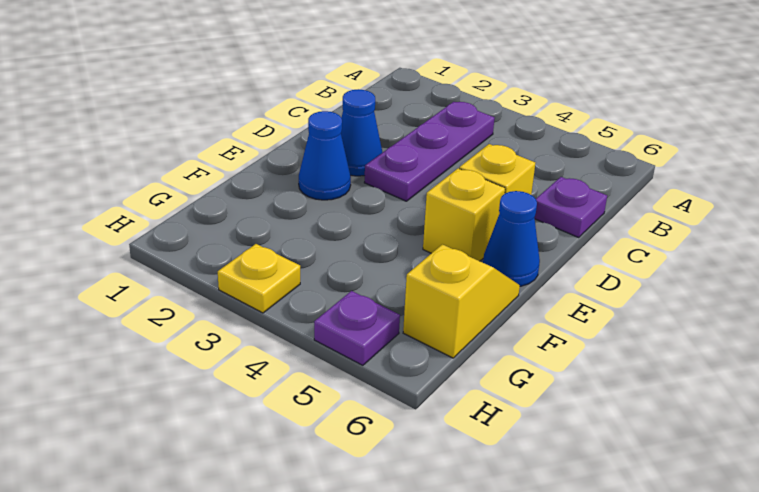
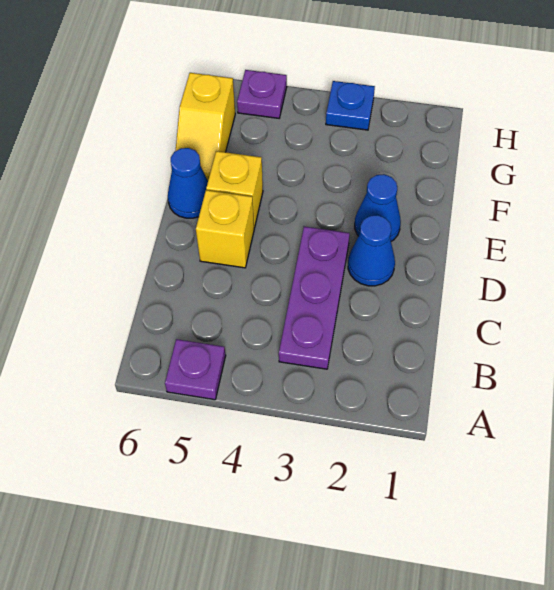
purple plate C6 level 1 -> purple plate A5 level 1
yellow plate H3 level 1 -> blue plate H3 level 1

